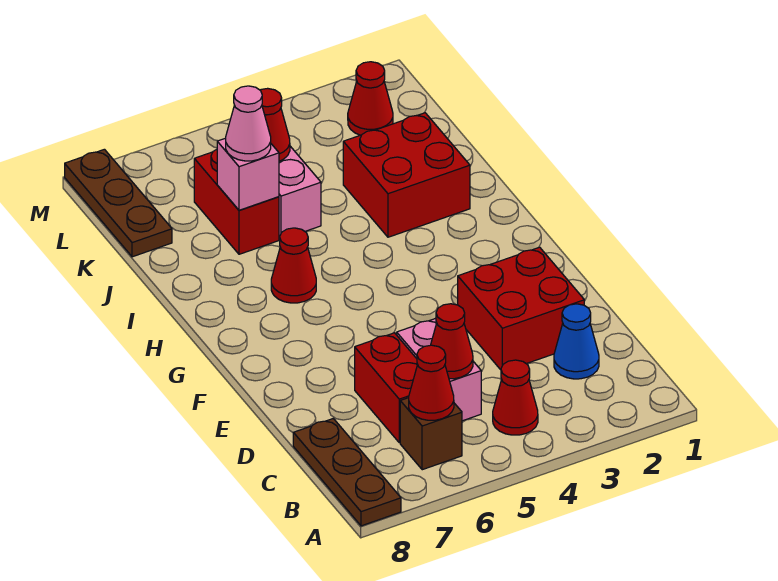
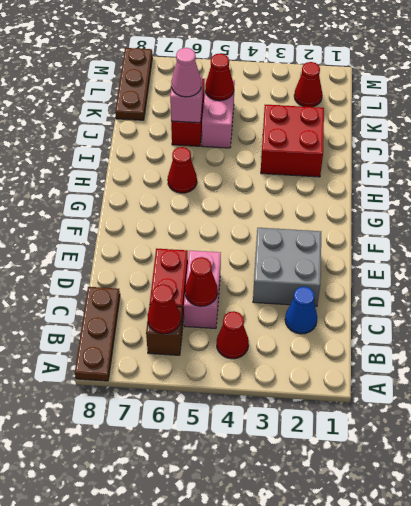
red brick D2:E3 level 1 -> grey brick D2:E3 level 1

